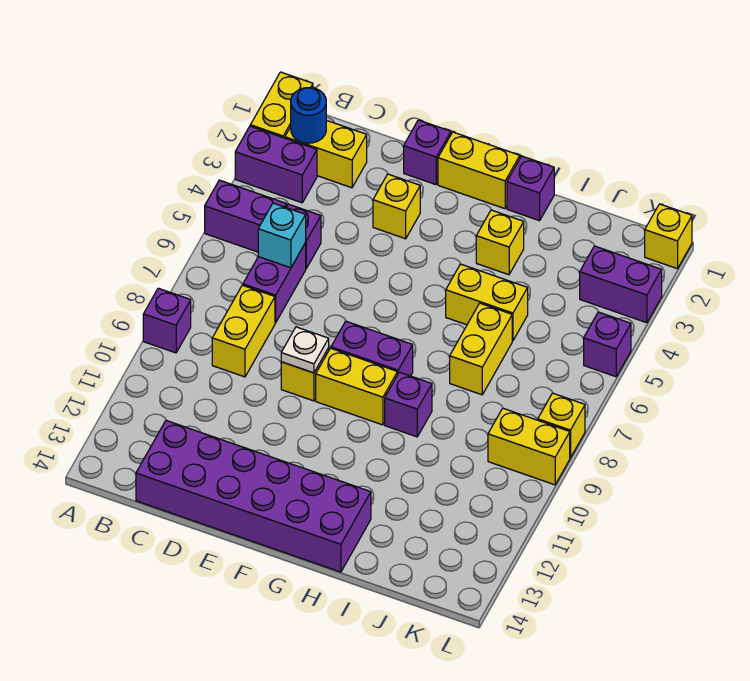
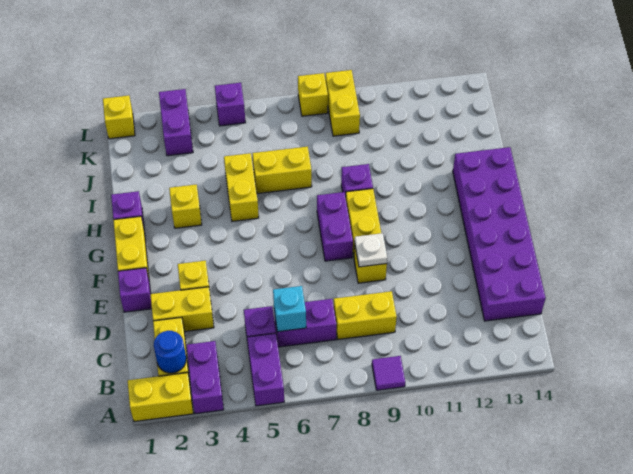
purple brick A9 level 1 -> purple tile A9 level 1
none -> yellow brick D2:D3 level 1

